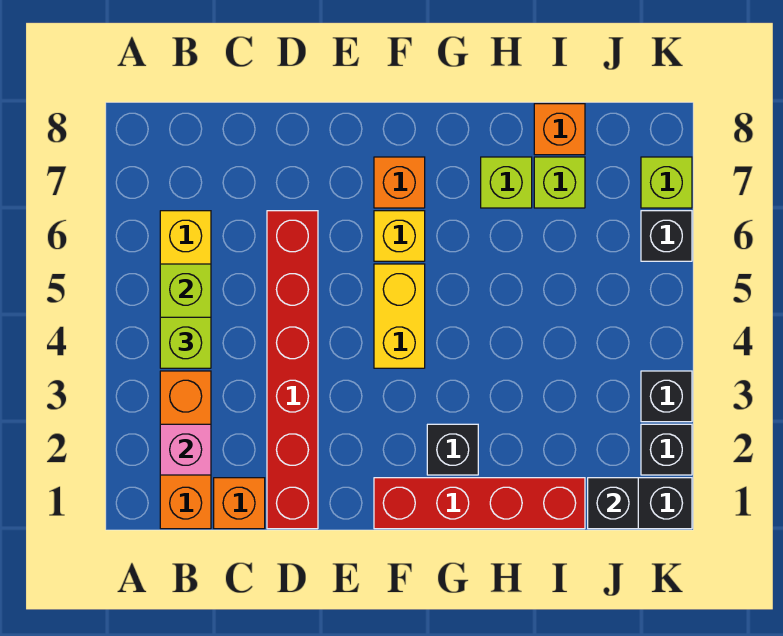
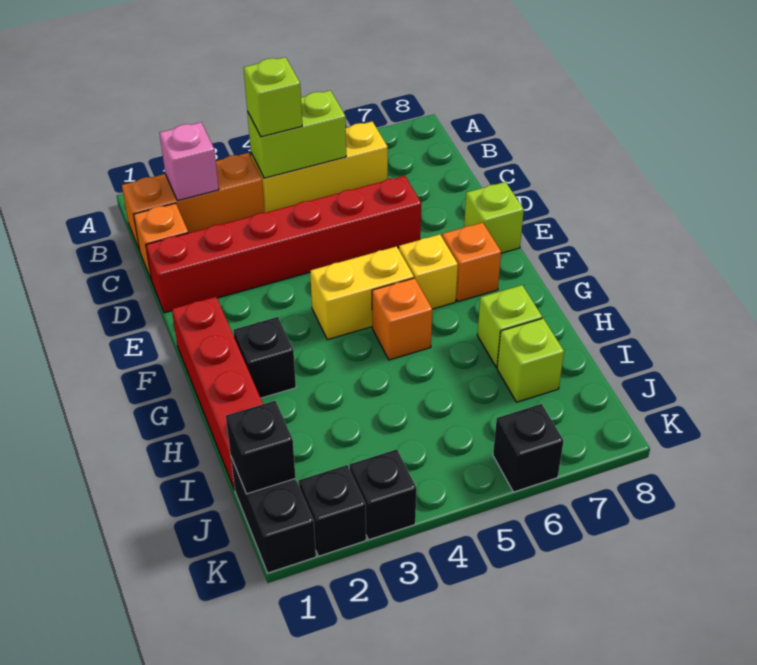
orange brick I8 level 1 -> orange brick G5 level 1
lime brick K7 level 1 -> lime brick E8 level 1

